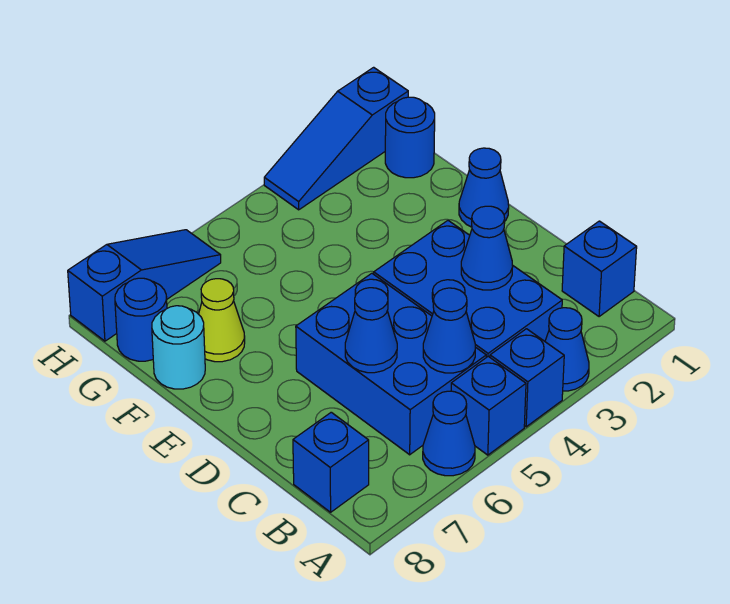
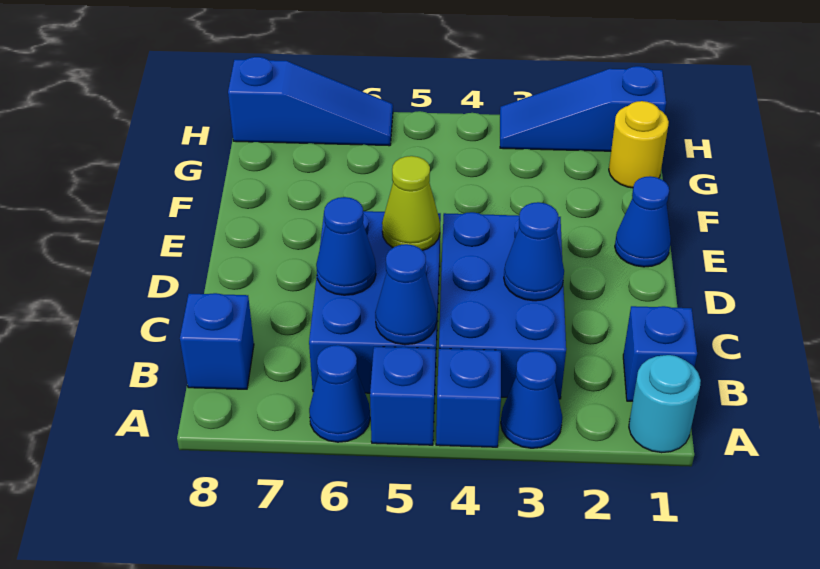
lime cone F7 level 1 -> lime cone D5 level 2
cyan round brick F8 level 1 -> cyan round brick A1 level 1
blue round brick G1 level 1 -> yellow round brick G1 level 1
blue round brick G8 level 1 -> none

